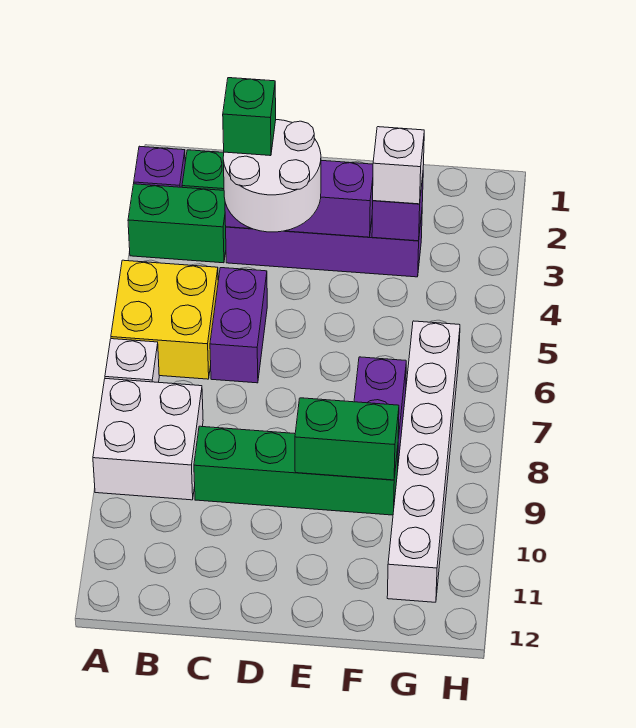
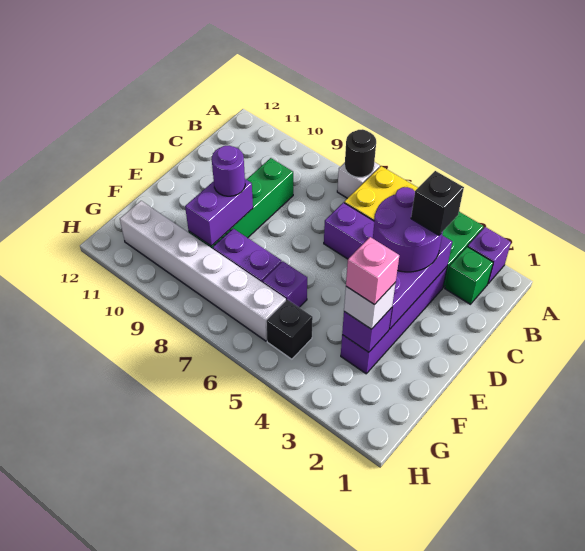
none -> black round brick A7 level 2
white brick A8:B9 level 1 -> none
white round brick C3:D4 level 3 -> purple round brick C3:D4 level 3
green brick C3 level 4 -> black brick C3 level 4
green brick E9:F9 level 2 -> purple brick E9:F9 level 2
none -> purple round brick E9 level 3
none -> pink brick F3 level 4
none -> purple brick F6 level 1
none -> black brick G5 level 1

